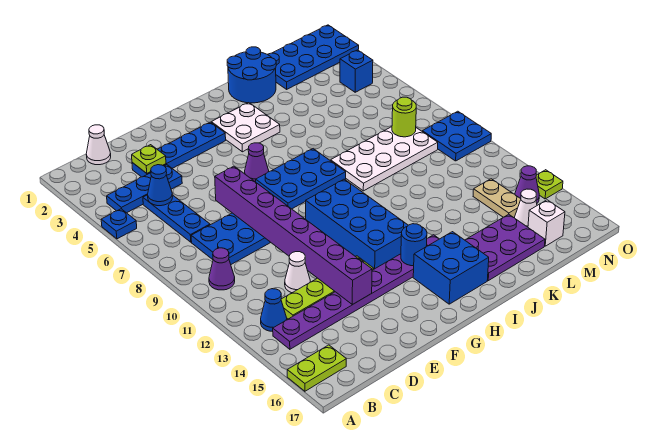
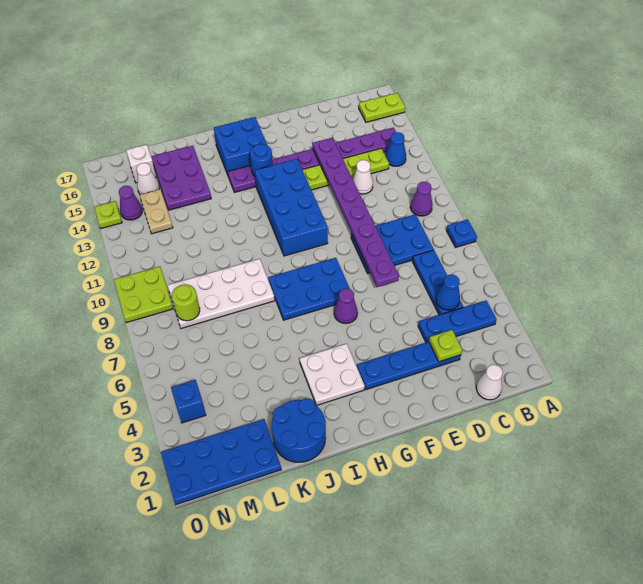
blue plate A5 level 1 -> blue plate A8 level 1
purple brick E7:E14 level 2 -> purple plate E7:E14 level 2
purple plate J15:L16 level 1 -> purple plate K14:L16 level 1
blue plate N9:O10 level 1 -> lime plate N9:O10 level 1

